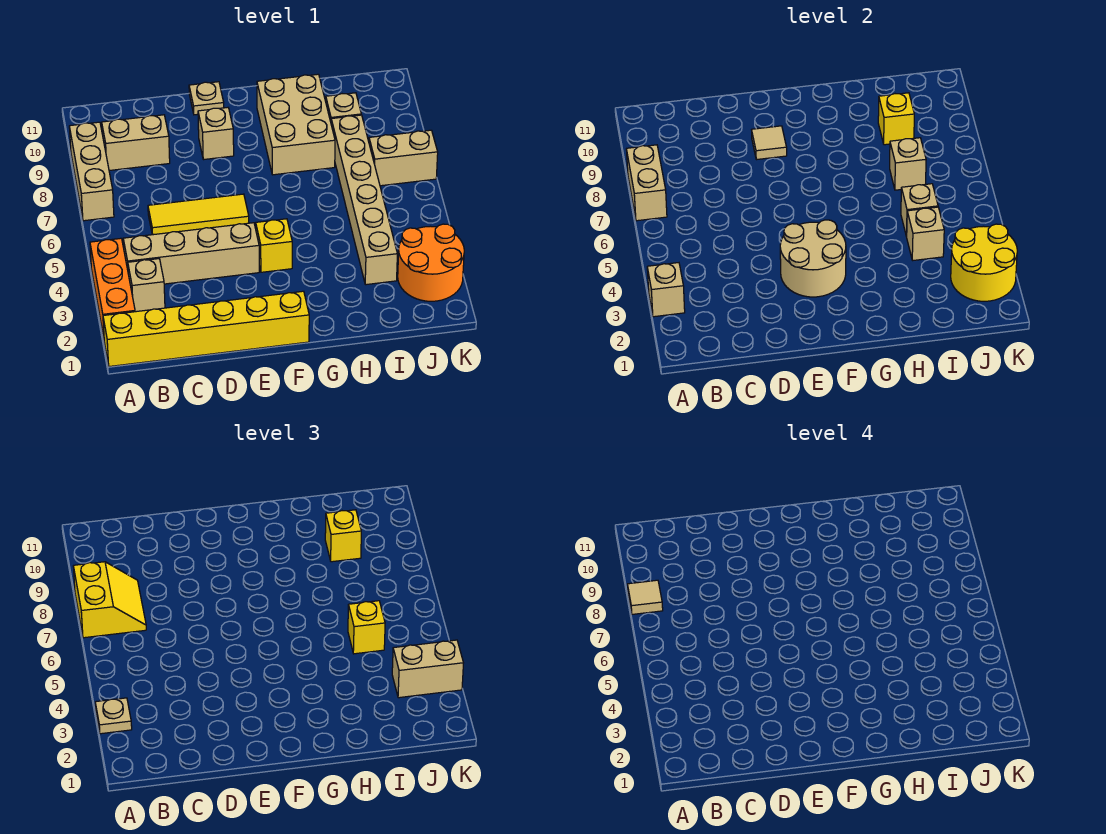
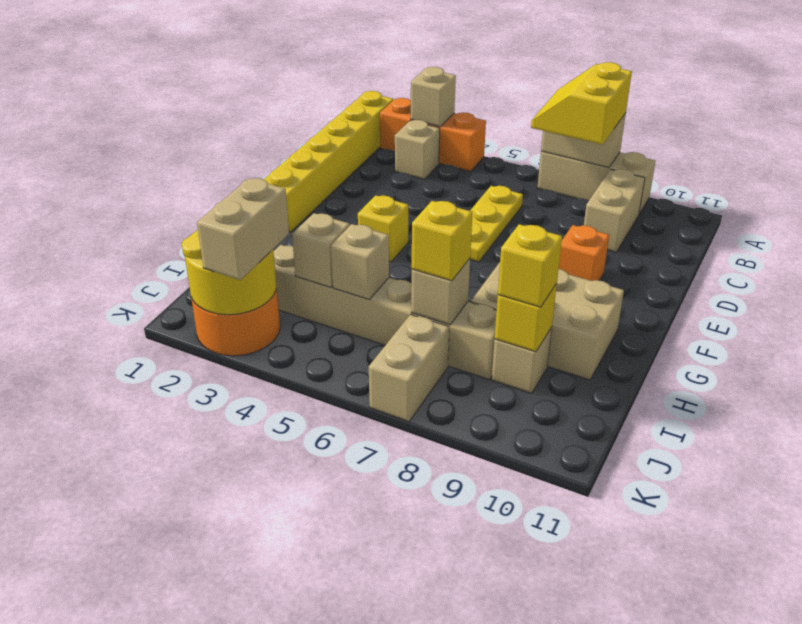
tan plate A3 level 3 -> none
yellow slope A7:B8 level 3 top A -> yellow slope A7:B8 level 3 top 8
tan tile A8 level 4 -> none
tan brick B4:E4 level 1 -> none
yellow tile C6:E6 level 1 -> yellow plate C6:E6 level 1
tan round brick E3:F4 level 2 -> none
tan brick E9 level 1 -> orange brick E9 level 1
tan tile E9 level 2 -> none
tan plate E11 level 1 -> none
yellow brick I5 level 3 -> yellow brick I7 level 3

